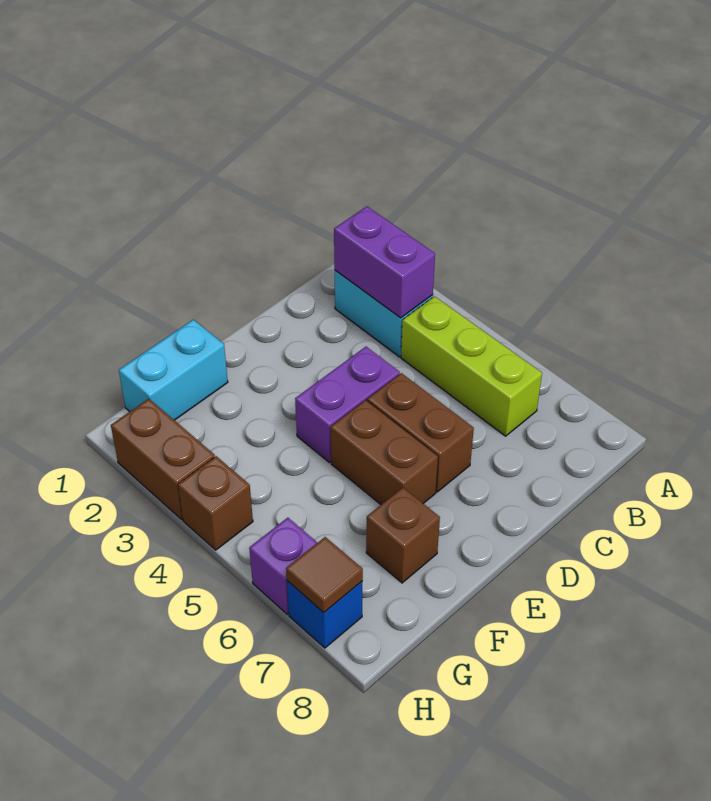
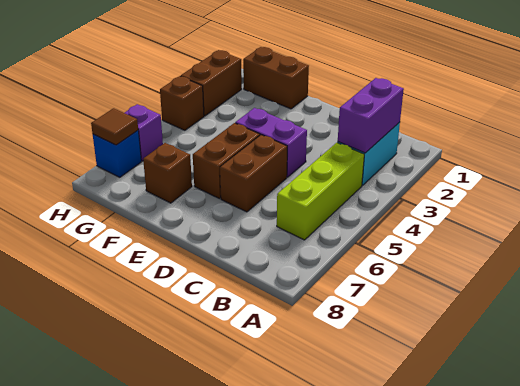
cyan brick F1:G1 level 1 -> brown brick F1:G1 level 1

